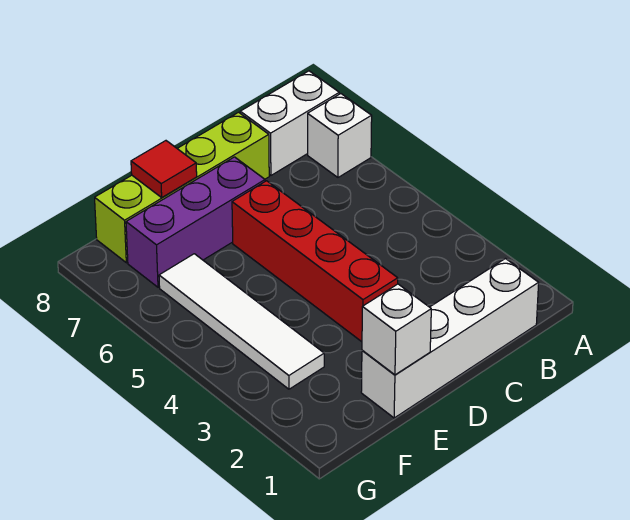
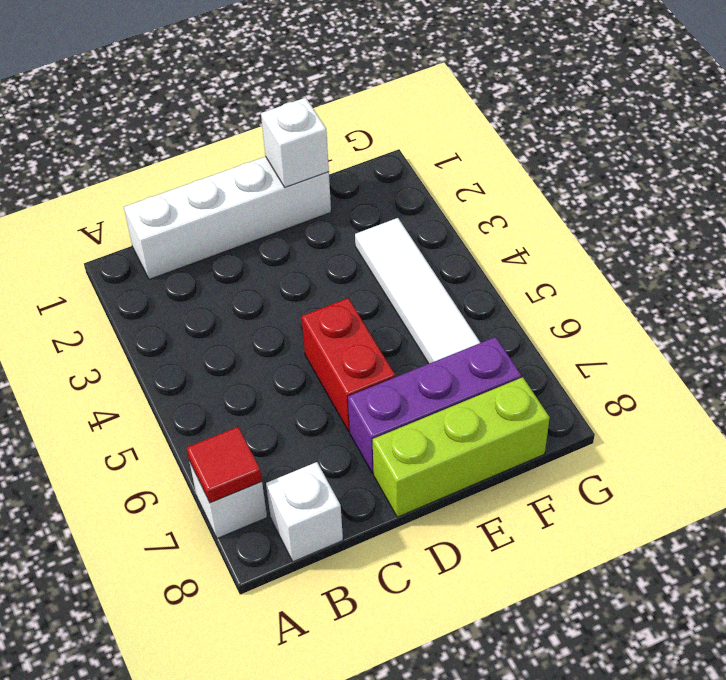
white brick A8:B8 level 1 -> white brick B8 level 1
lime brick C8:F8 level 1 -> lime brick D8:F8 level 1
red brick D3:D6 level 1 -> red brick D5:D6 level 1
red tile E8 level 2 -> red tile A7 level 2

